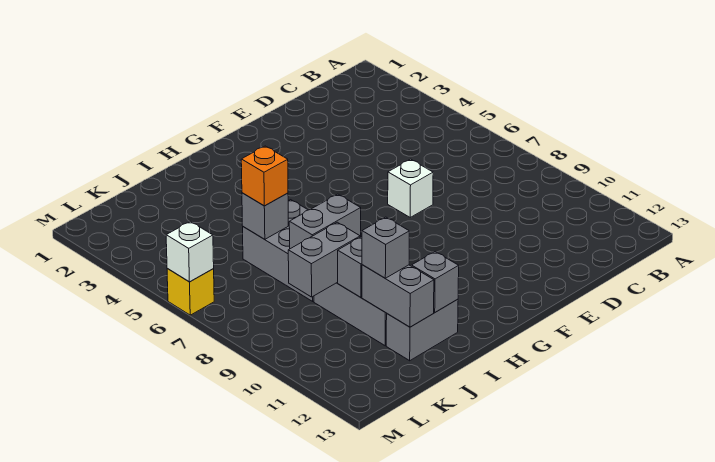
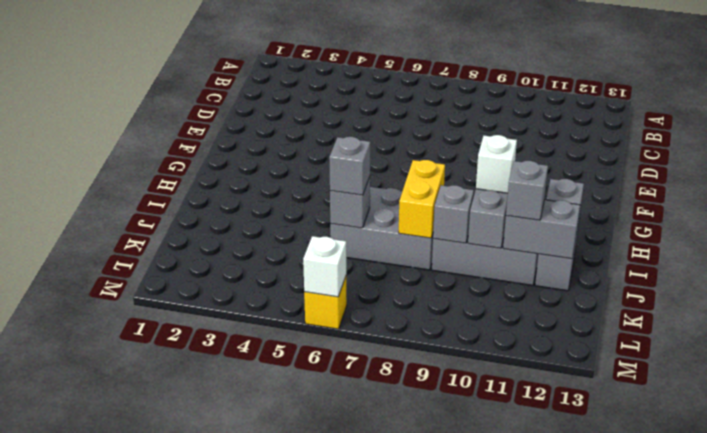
white brick E7 level 1 -> white brick I10 level 3
grey brick I8:J8 level 2 -> yellow brick I8:J8 level 2
orange brick J6 level 3 -> grey brick J6 level 3
grey brick J9:K9 level 2 -> grey brick J9 level 2

